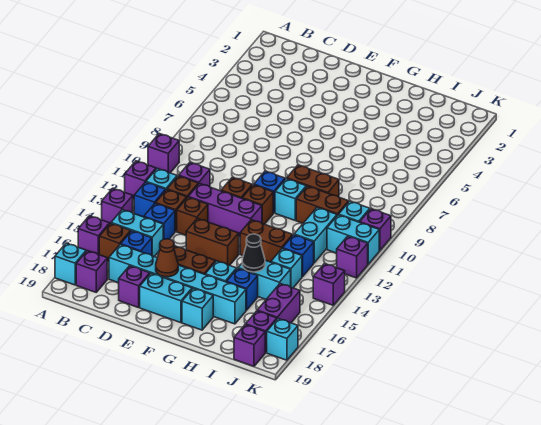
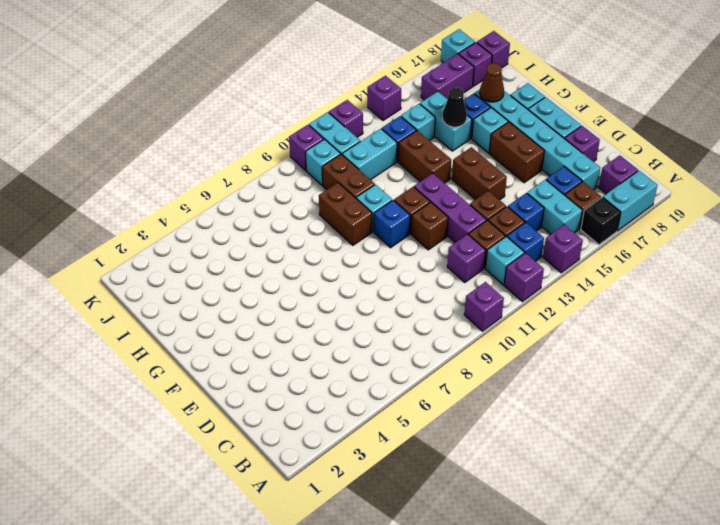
purple brick A16 level 1 -> black brick A16 level 1
cyan brick A18 level 1 -> cyan brick A17:A18 level 1
brown cone E17 level 2 -> brown cone H17 level 2

